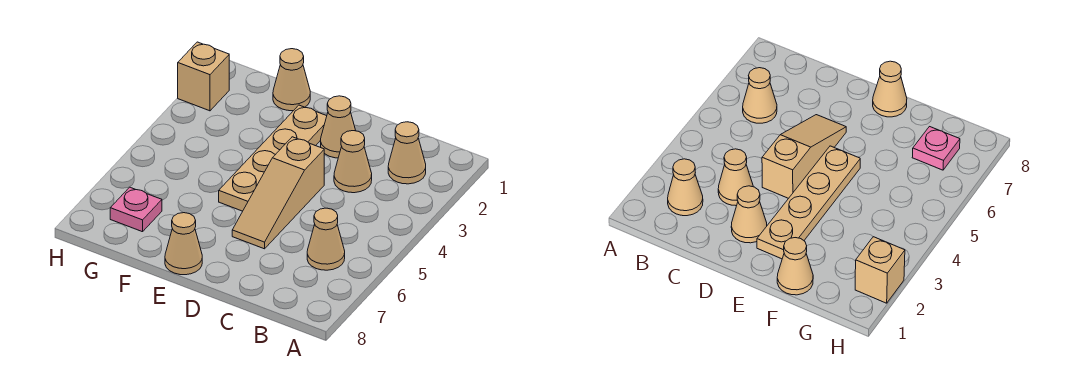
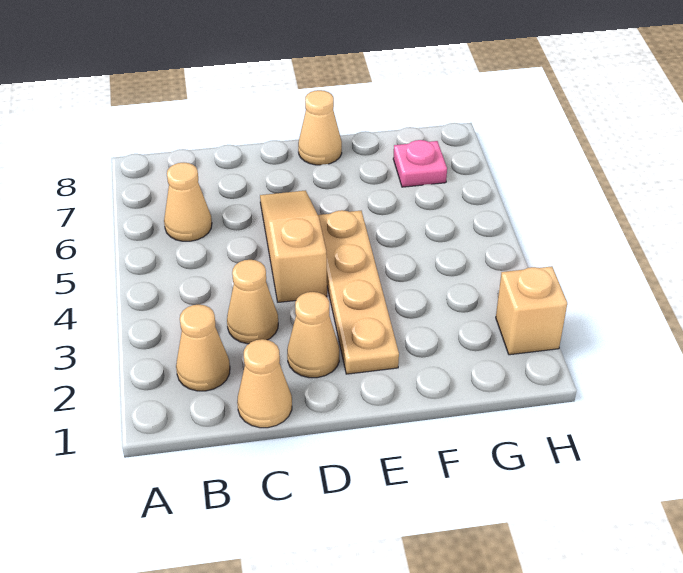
tan cone F1 level 1 -> tan cone C1 level 1

